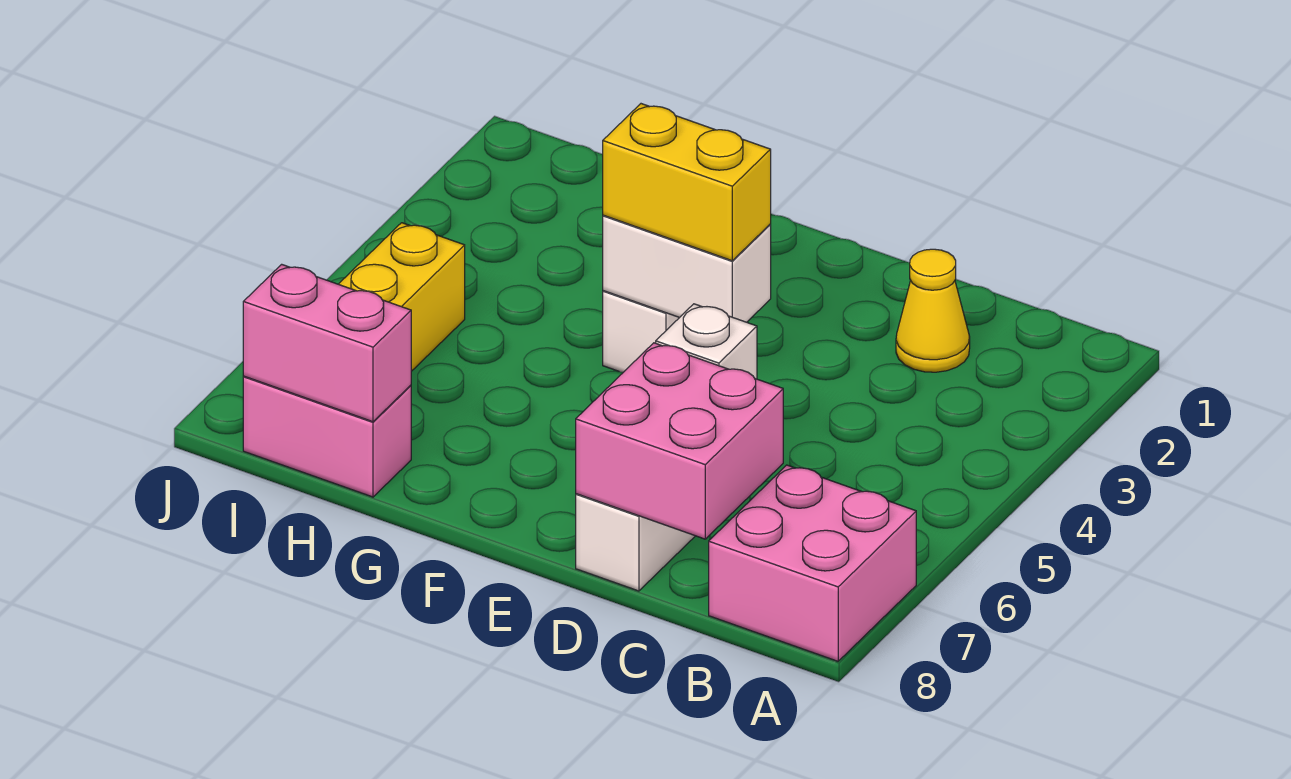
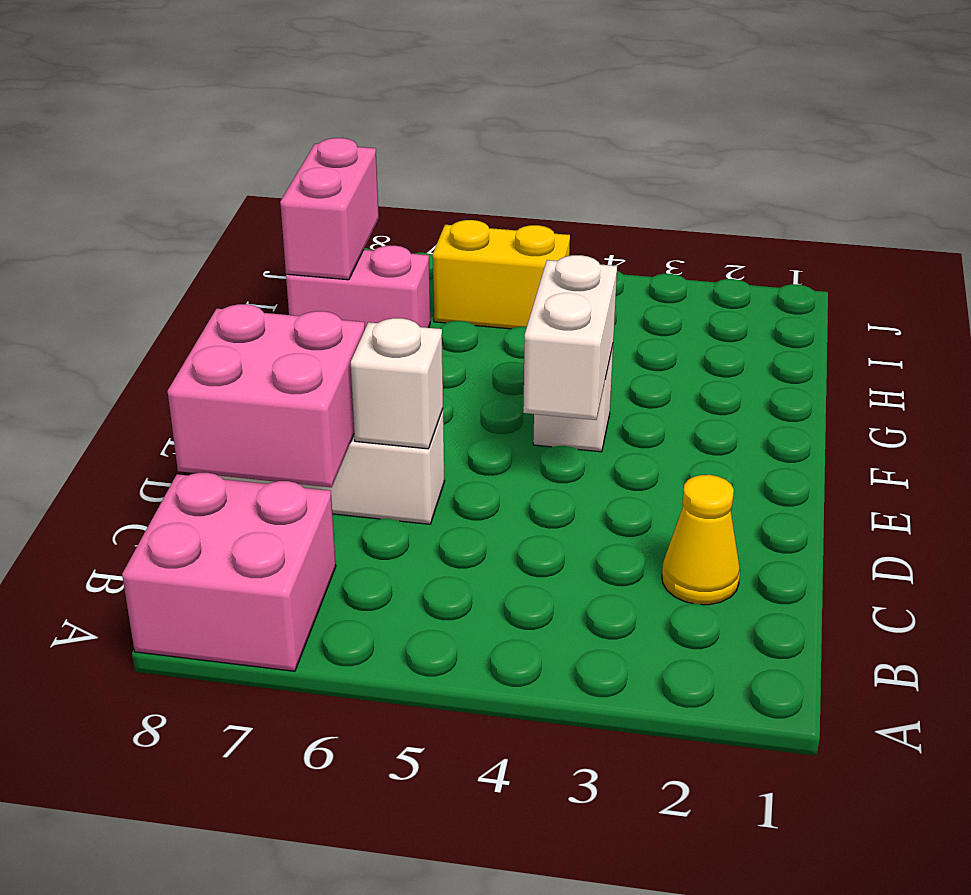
yellow brick E4:F4 level 3 -> none
pink brick H8:I8 level 1 -> pink brick H7:H8 level 1

